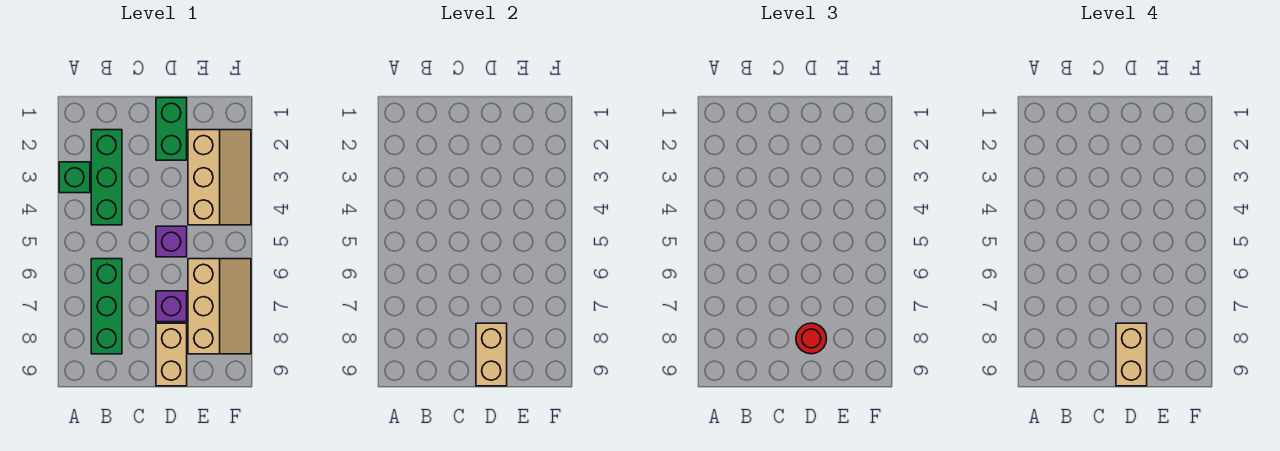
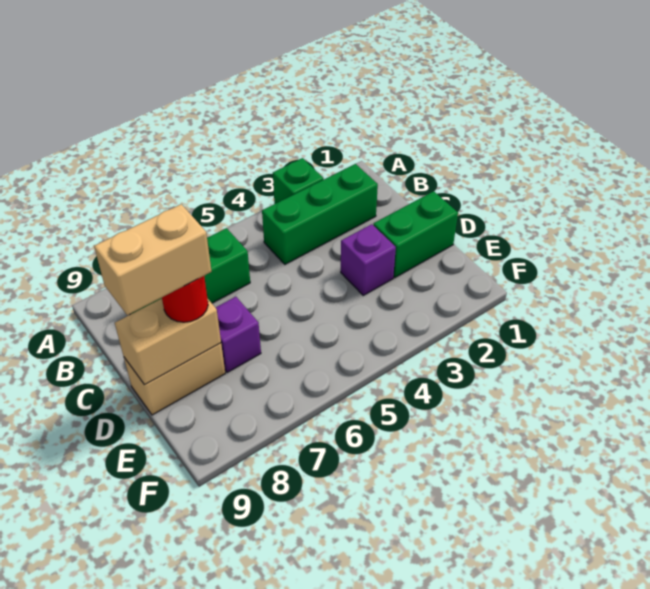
purple brick D5 level 1 -> purple brick D3 level 1
tan slope E2:F4 level 1 top E -> none
tan slope E6:F8 level 1 top E -> none

